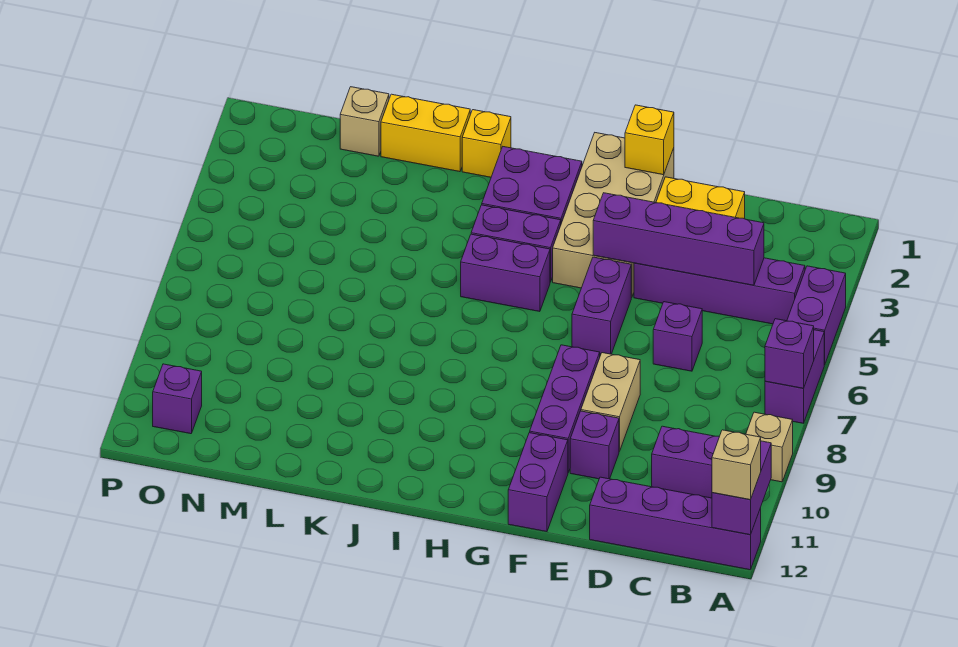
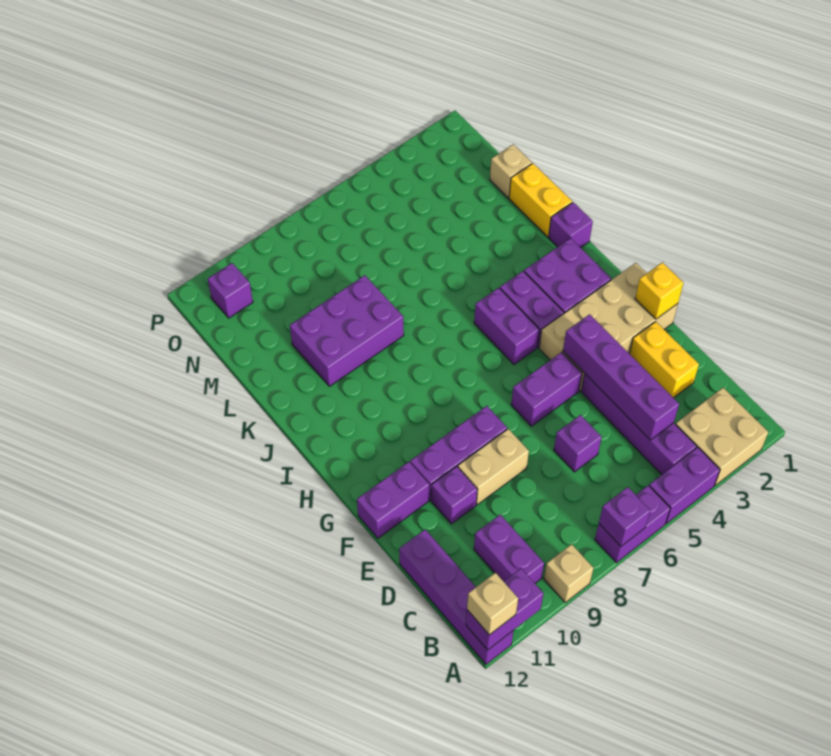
none -> tan brick A2:B3 level 1
yellow brick J1 level 1 -> purple brick J1 level 1
none -> purple brick K8:L10 level 1

